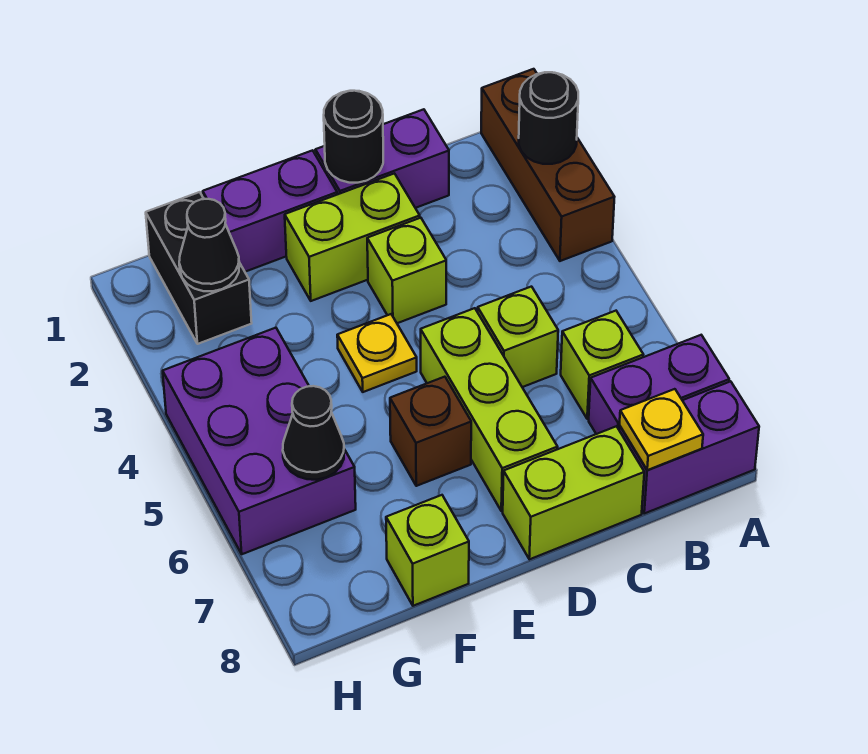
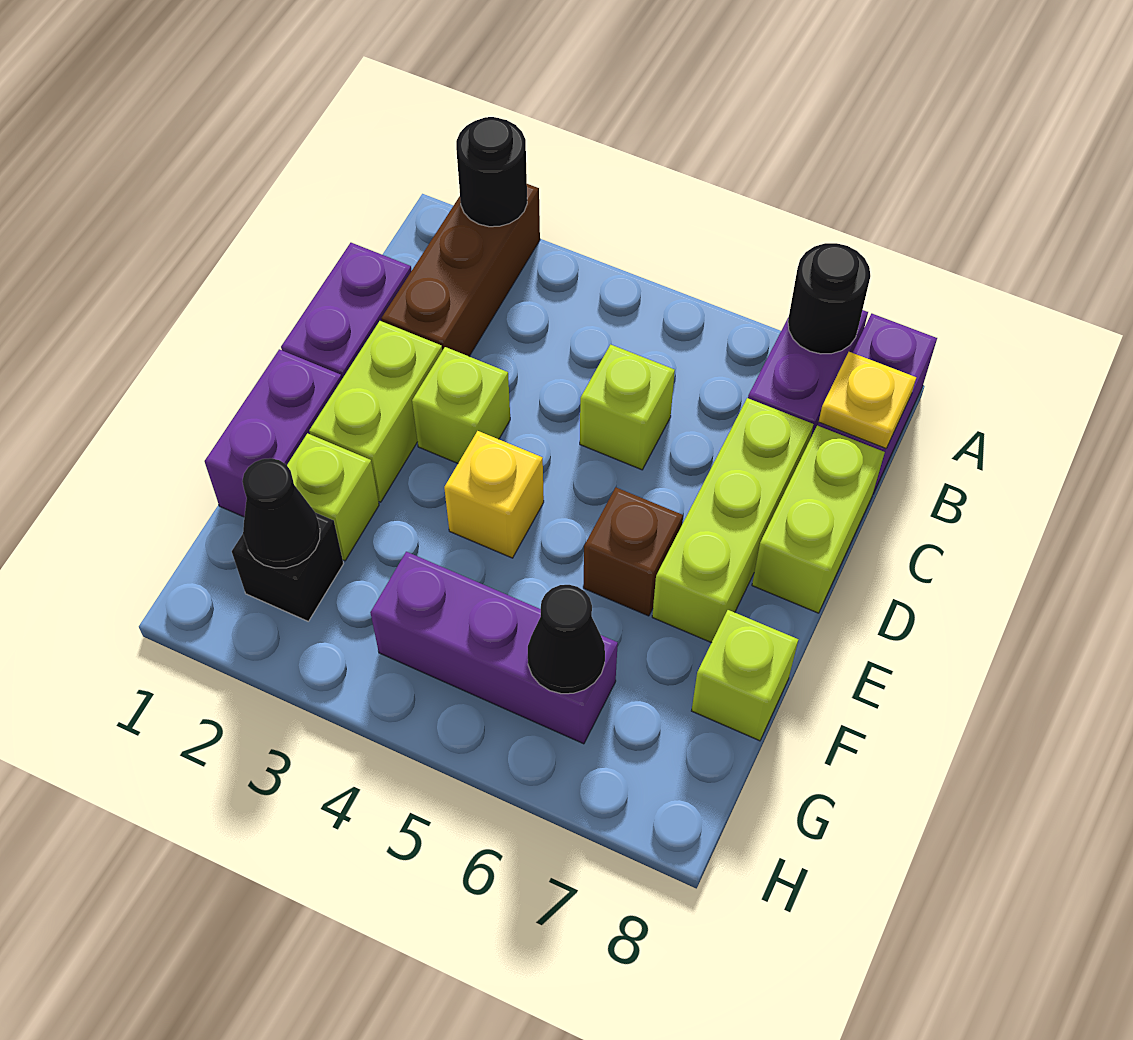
brown brick A1:A3 level 1 -> brown brick A2:C2 level 1
lime brick B6 level 1 -> lime brick F2 level 1
black round brick D1 level 2 -> black round brick A7 level 2
lime brick D5:D7 level 1 -> lime brick C7:E7 level 1
yellow plate E4 level 1 -> yellow brick E4 level 1
black brick G1:G2 level 1 -> black brick G2 level 1
purple brick G4:H6 level 1 -> purple brick G4:G6 level 1

